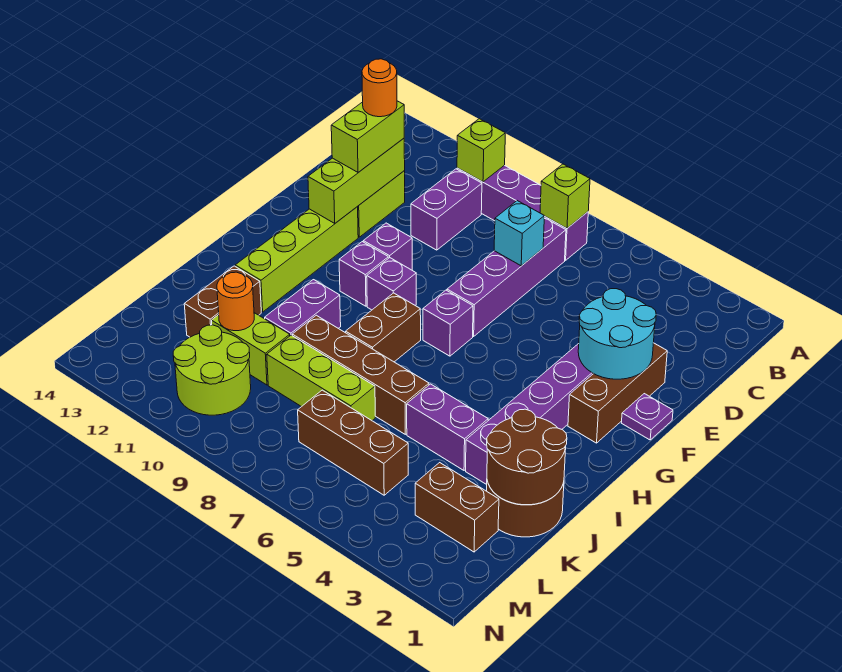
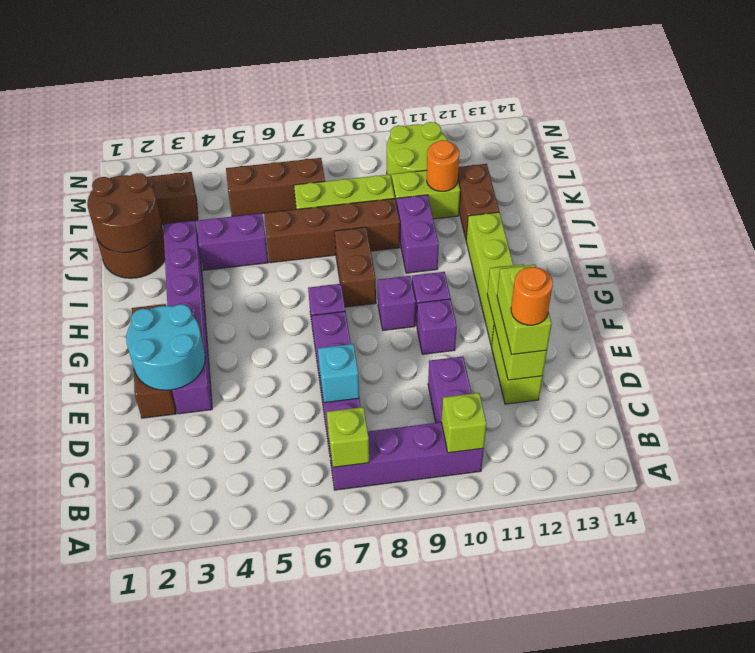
purple plate F1 level 1 -> none

